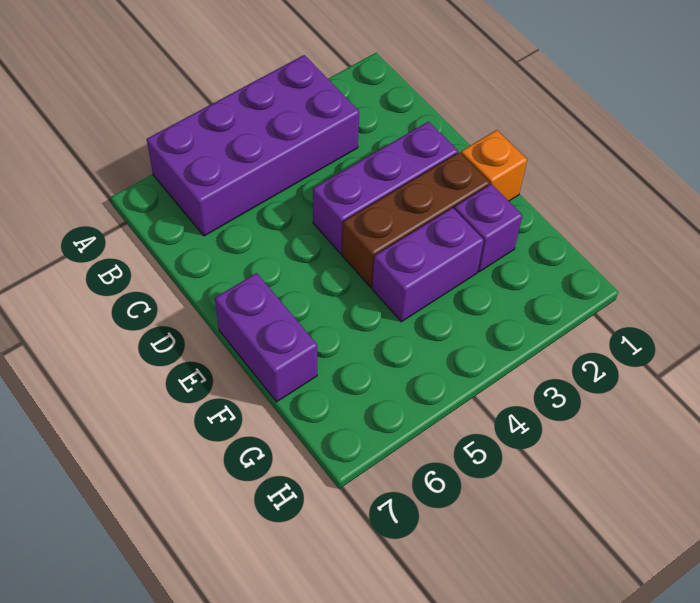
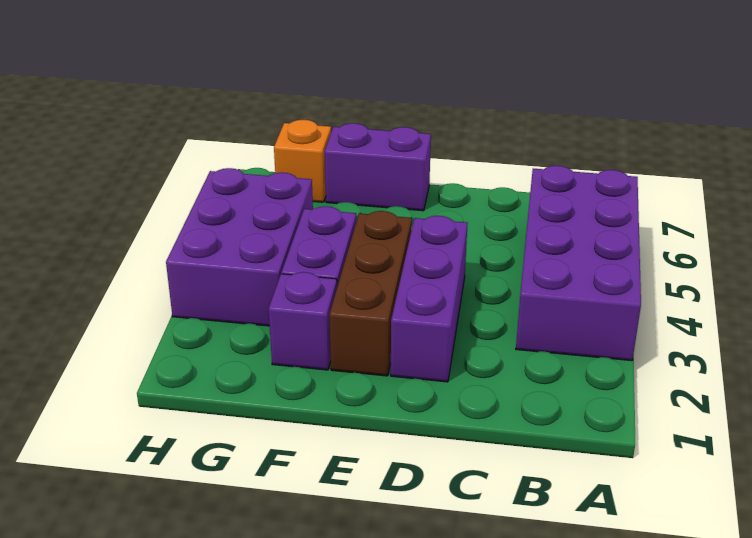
orange brick E1 level 1 -> orange brick G7 level 1
none -> purple brick G3:H5 level 1

